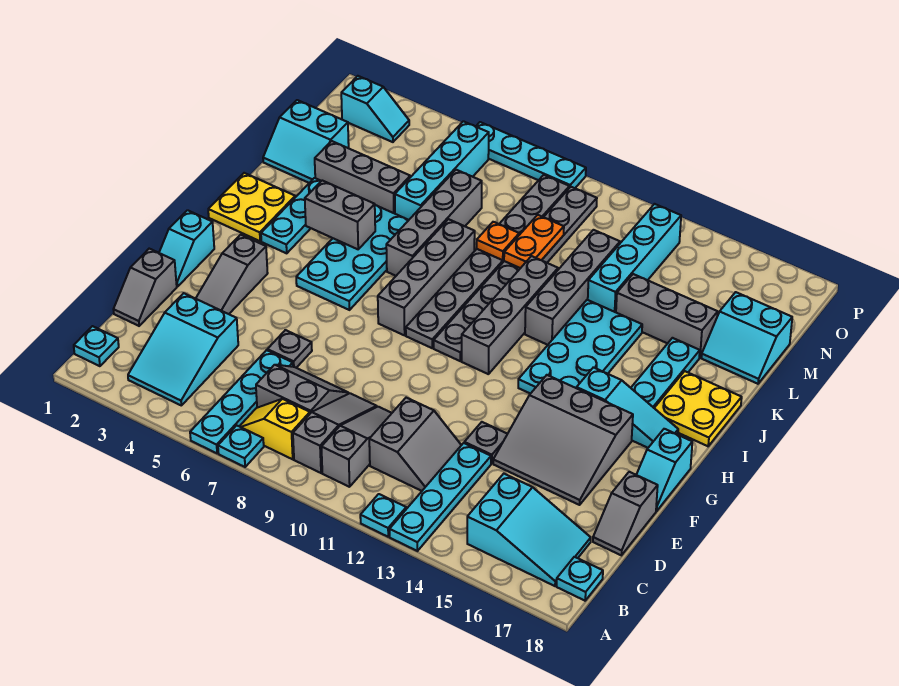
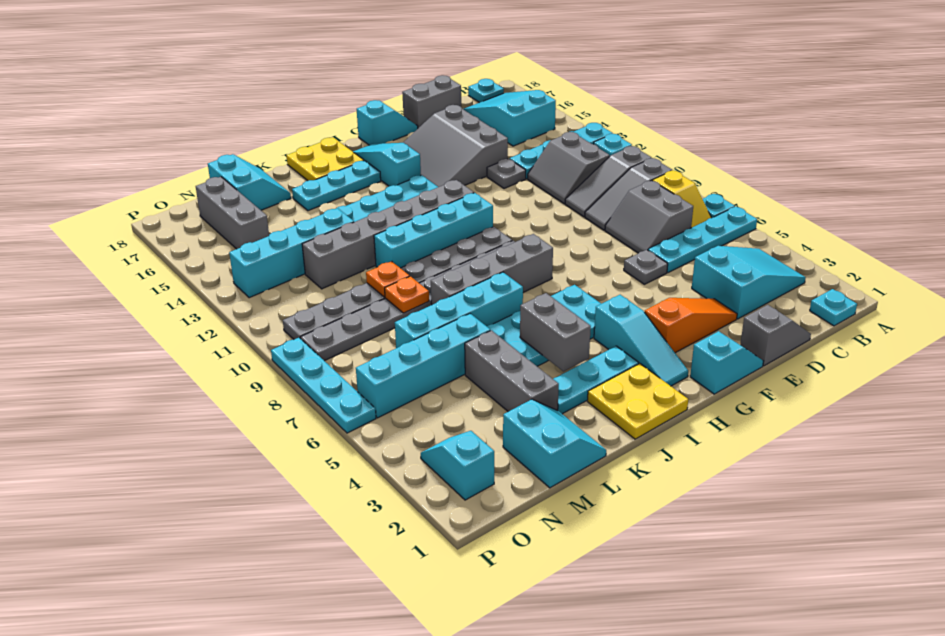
grey slope C11:D12 level 1 top 11 -> grey slope C11:D12 level 1 top C
grey slope D18:E18 level 1 top E -> grey brick D18:E18 level 1
grey slope E3:G3 level 1 top G -> orange slope E3:G3 level 1 top G
grey slope E14:G16 level 1 top G -> grey slope E14:G16 level 1 top E
none -> cyan slope H2:H4 level 1 top 4
grey brick H11:K11 level 1 -> cyan brick H11:K11 level 1
grey brick J7:M7 level 1 -> cyan brick J7:M7 level 1
grey brick J12:M12 level 1 -> grey brick H12:M12 level 1
orange plate L10:M10 level 2 -> orange plate L10 level 2
grey brick L14:L16 level 1 -> grey brick N15:N17 level 1

